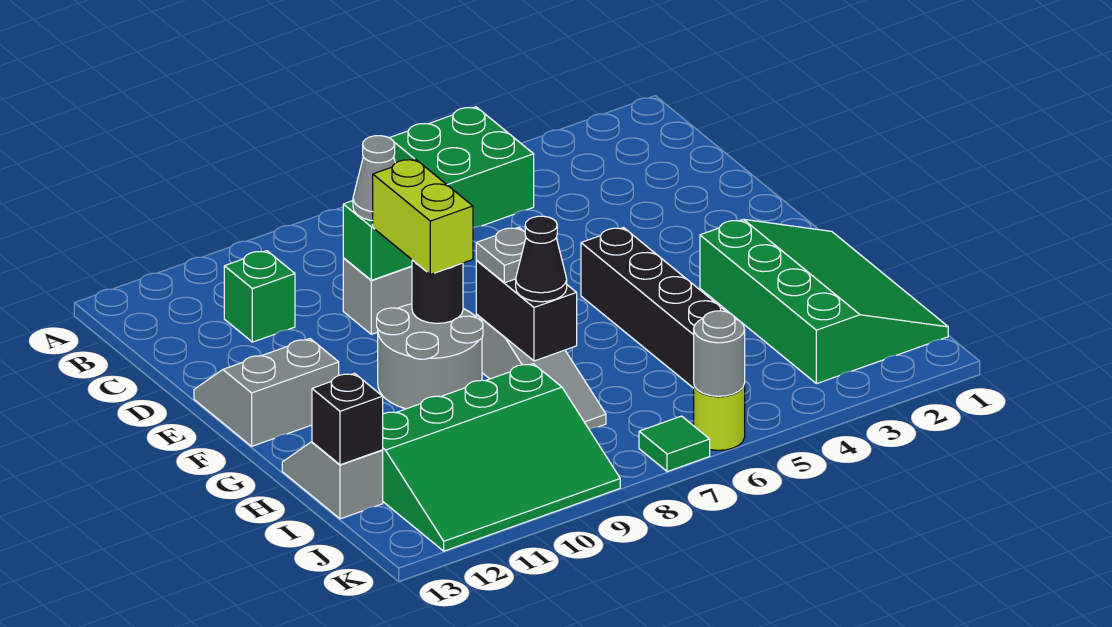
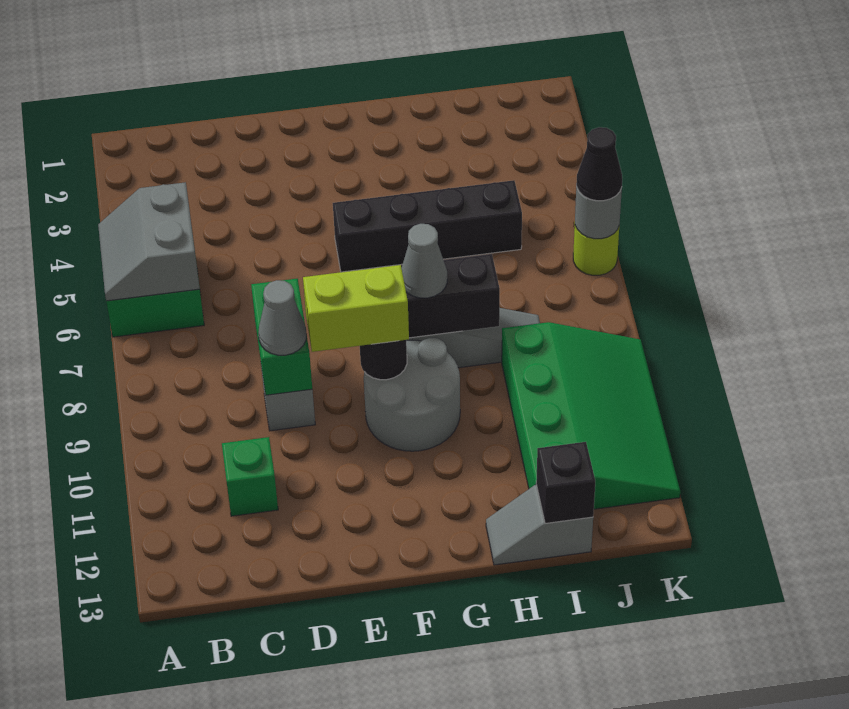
grey slope E12:F13 level 1 top F -> grey slope A5:B6 level 2 top B
green slope G1:J3 level 1 top 3 -> none
grey plate G8 level 3 -> grey cone G8 level 3
black cone H8 level 3 -> black cone K6 level 3
green tile K7 level 1 -> none

